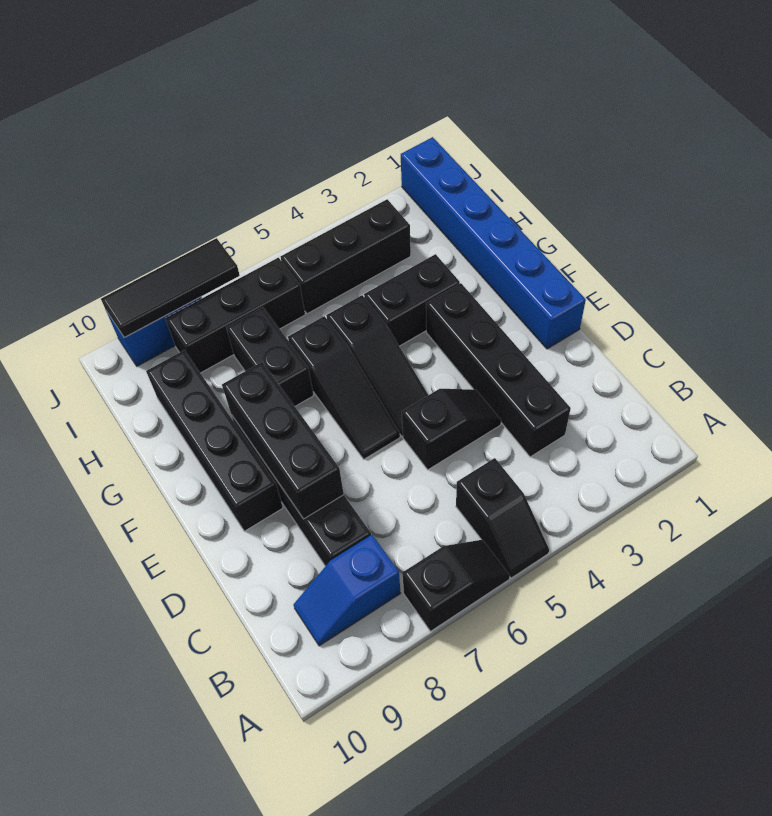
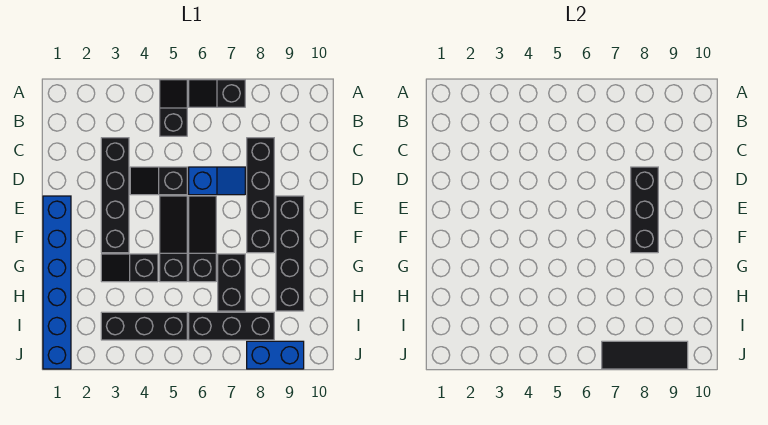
blue slope B8:B9 level 1 top 8 -> blue slope D6:D7 level 1 top 6
black brick G3:G4 level 1 -> black slope G3:G4 level 1 top 4

